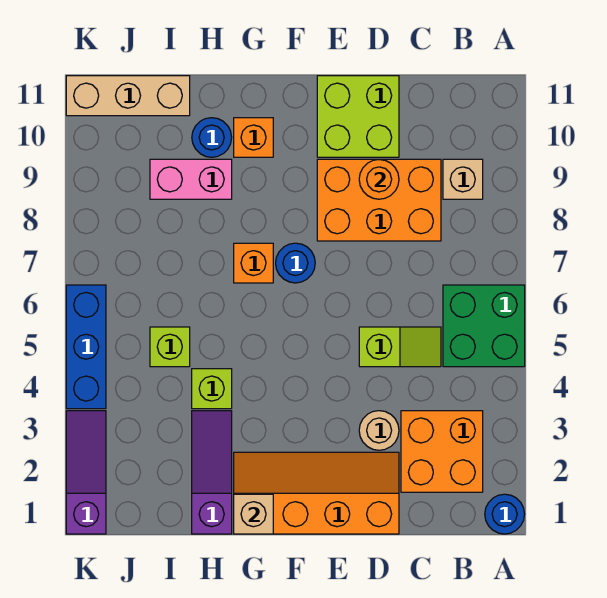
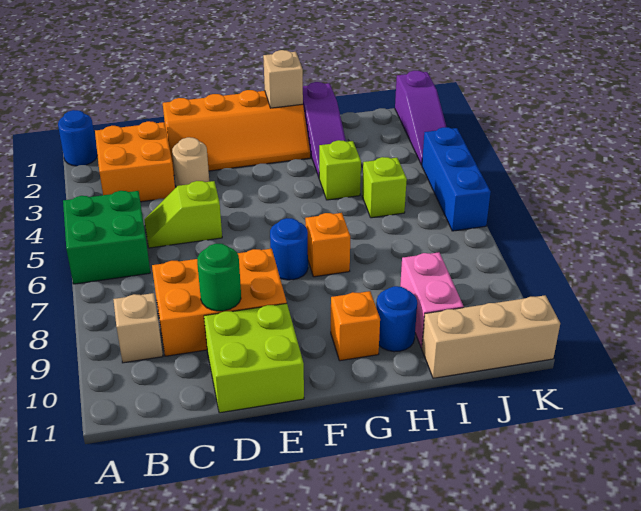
orange round brick D9 level 2 -> green round brick D9 level 2
pink brick H9:I9 level 1 -> pink brick I9:I10 level 1

